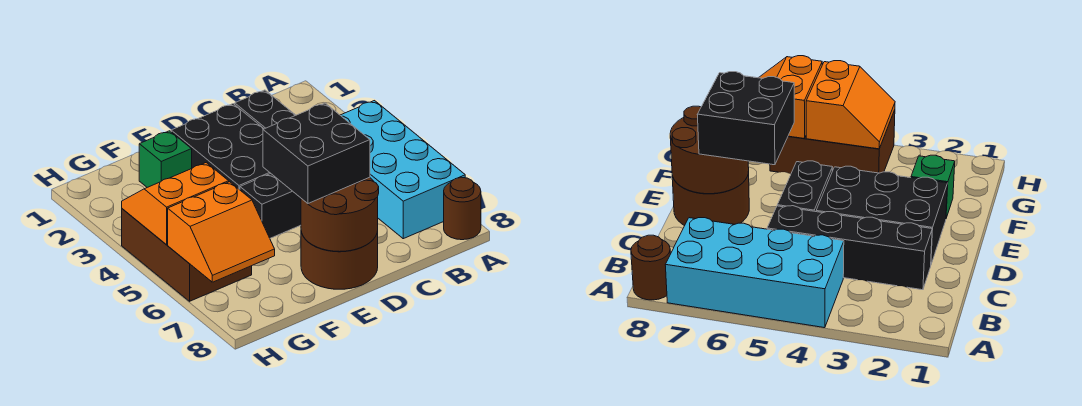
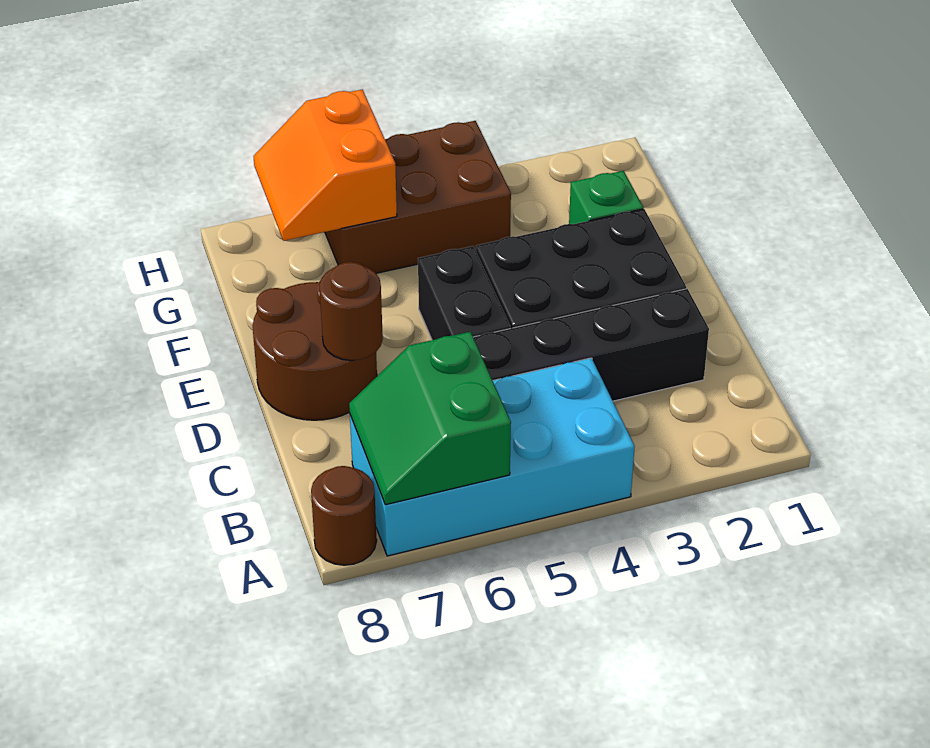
none -> green slope A6:B7 level 2 top 6
black brick D6:E7 level 3 -> none
brown round brick D7:E8 level 2 -> brown round brick D7 level 2
orange slope G4:H5 level 2 top 5 -> none

